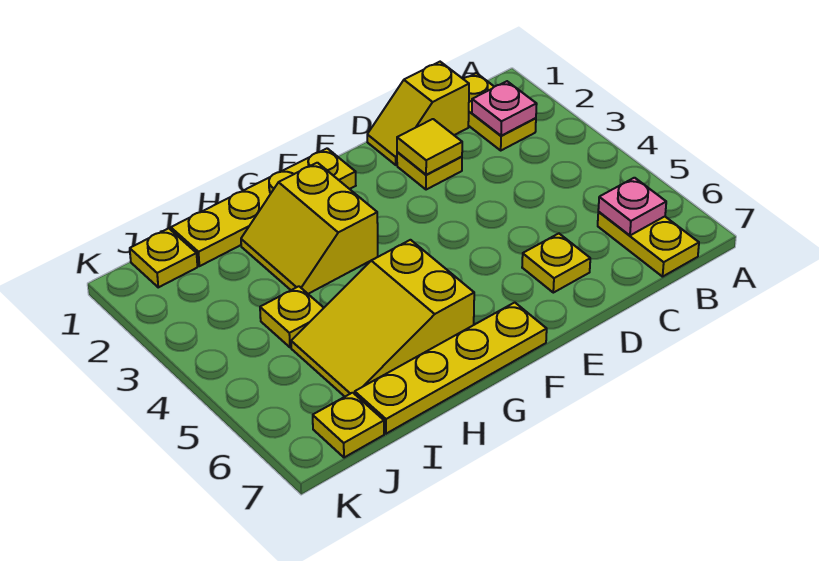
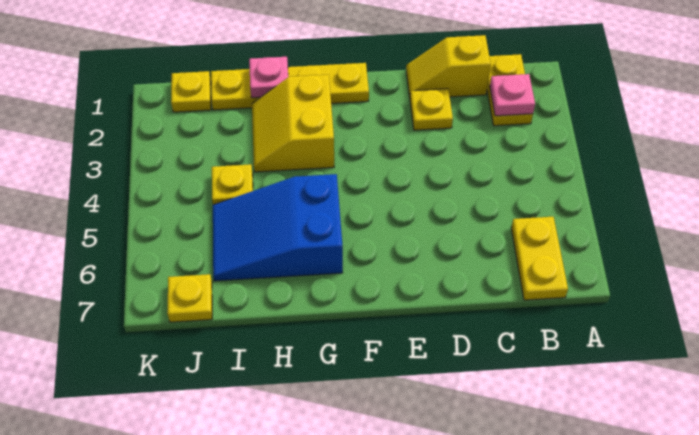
pink plate B6 level 2 -> pink plate H1 level 2
yellow tile D2 level 2 -> none
yellow plate D6 level 1 -> none
yellow plate F7:I7 level 1 -> none
yellow slope G5:I6 level 1 top G -> blue slope G5:I6 level 1 top G

